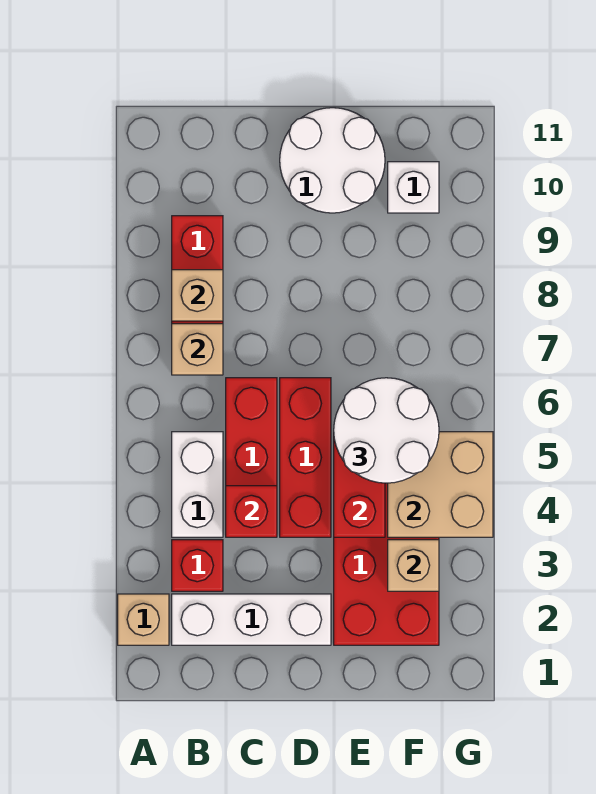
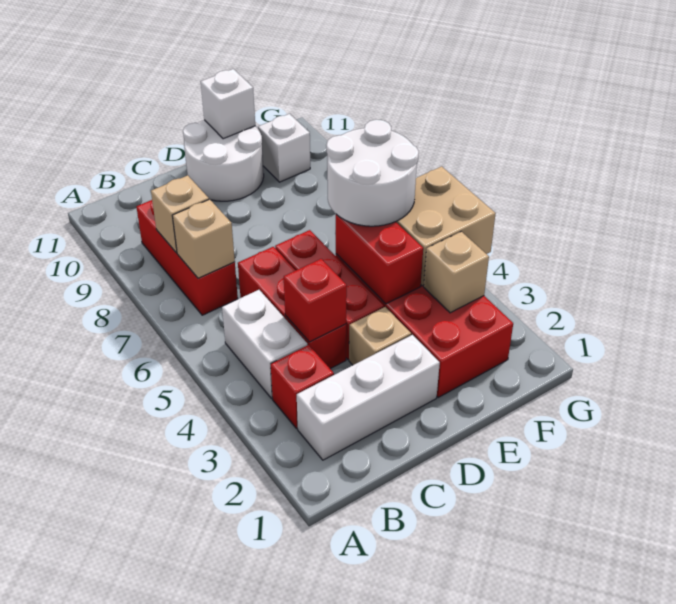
tan brick A2 level 1 -> tan brick D3 level 1
none -> white brick E11 level 2

